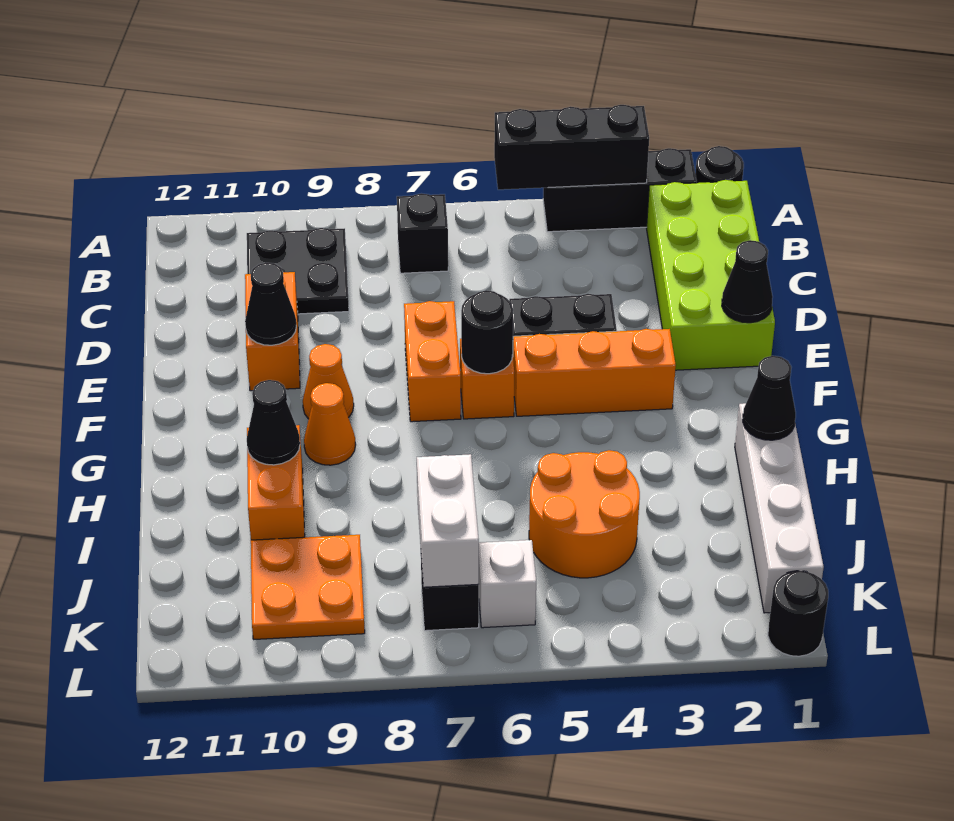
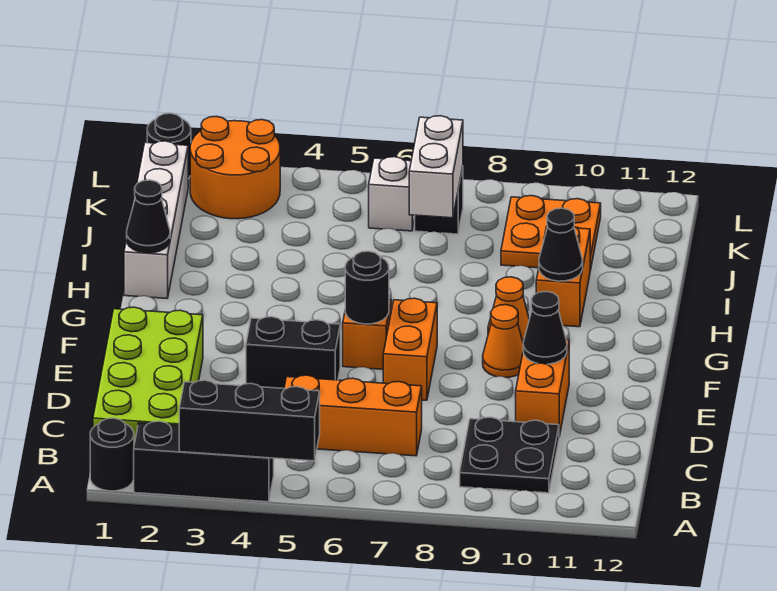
black brick B7 level 1 -> none
black cone E1 level 2 -> none
orange brick F3:F5 level 1 -> orange brick C5:C7 level 1
orange round brick I4:J5 level 1 -> orange round brick K2:L3 level 1

